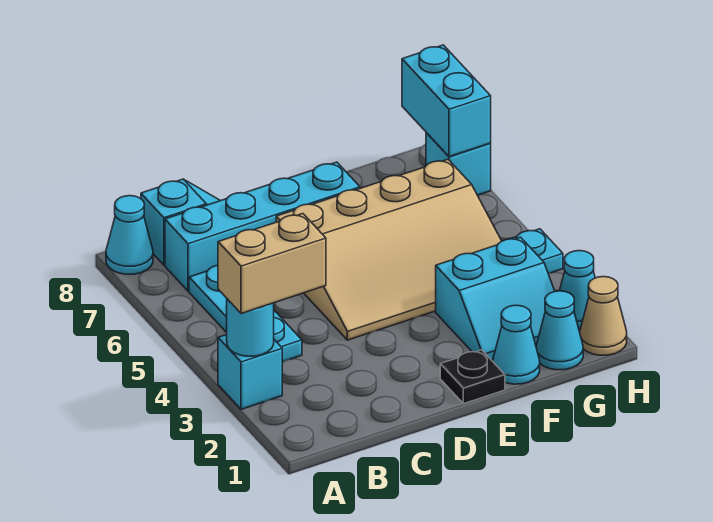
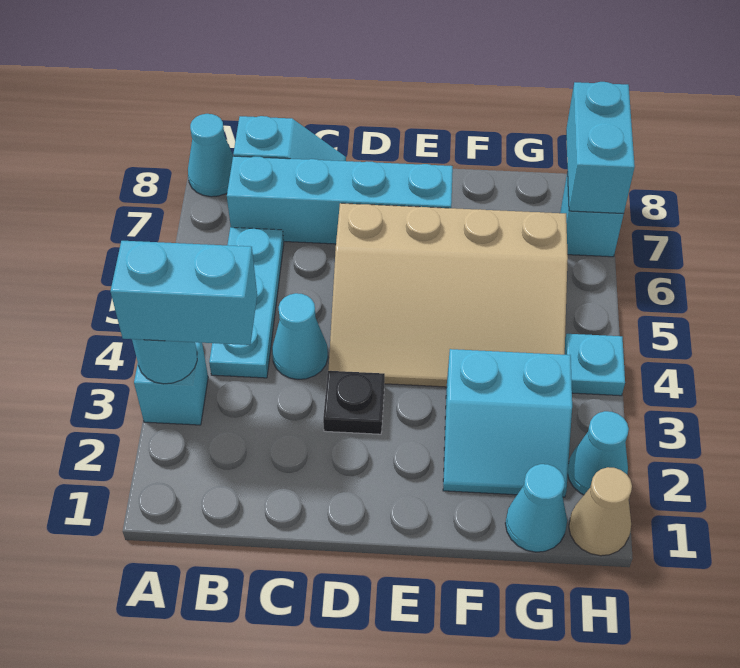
tan brick A3:B3 level 3 -> cyan brick A3:B3 level 3
black plate E1 level 1 -> black plate D3 level 1
cyan cone F1 level 1 -> cyan cone C4 level 1

